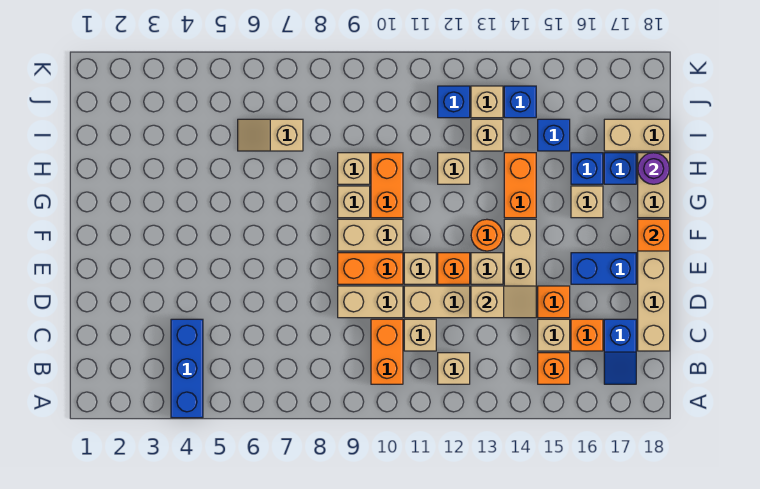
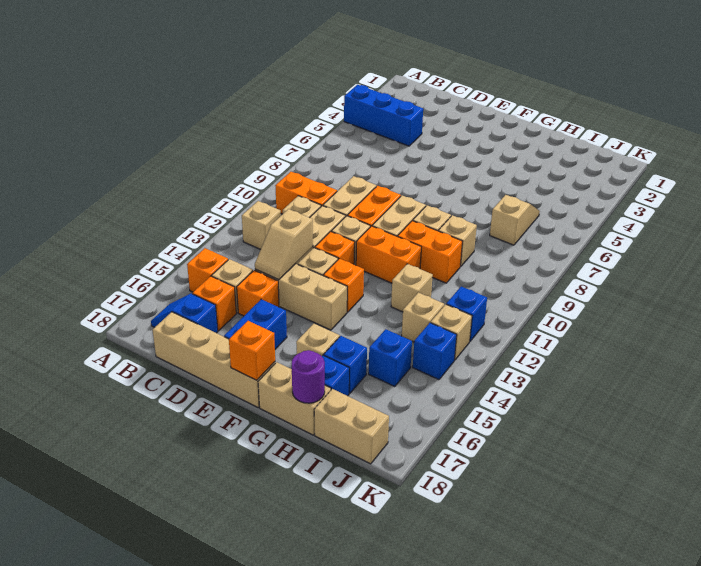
orange round brick F13 level 1 -> orange brick F13 level 1
orange brick G14:H14 level 1 -> orange brick F11:G11 level 1
tan brick I17:I18 level 1 -> tan brick I18:J18 level 1

